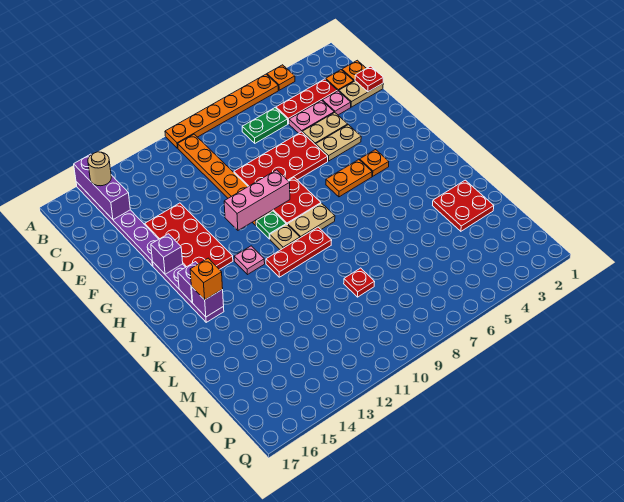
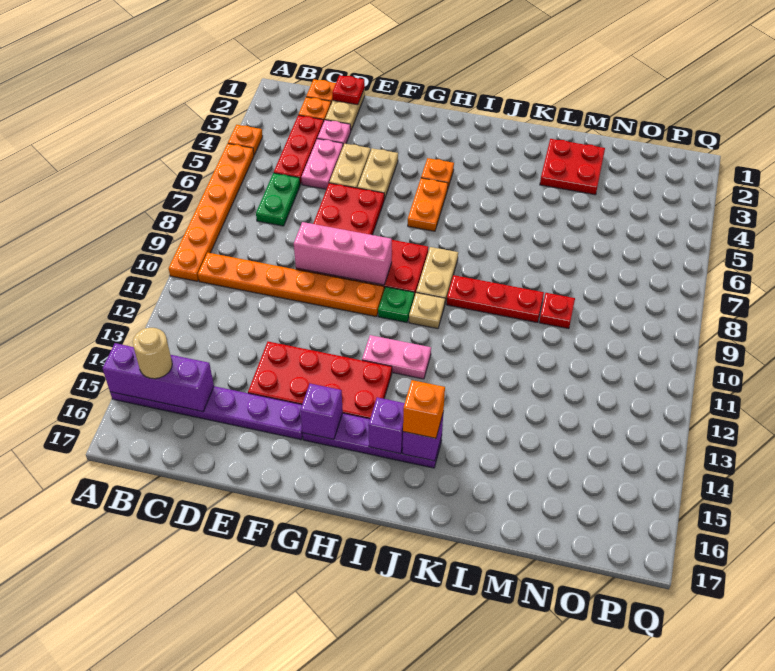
pink brick G9:G11 level 2 -> pink brick E9:G9 level 2
pink plate I12 level 1 -> pink plate H12:I12 level 1
red plate J9:J11 level 1 -> red plate J9:L9 level 1

